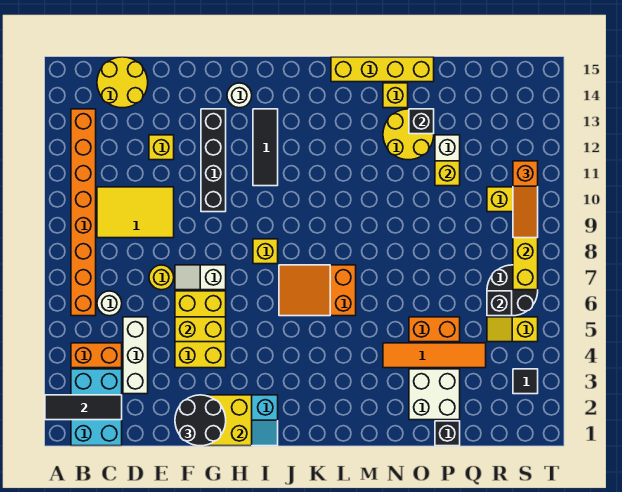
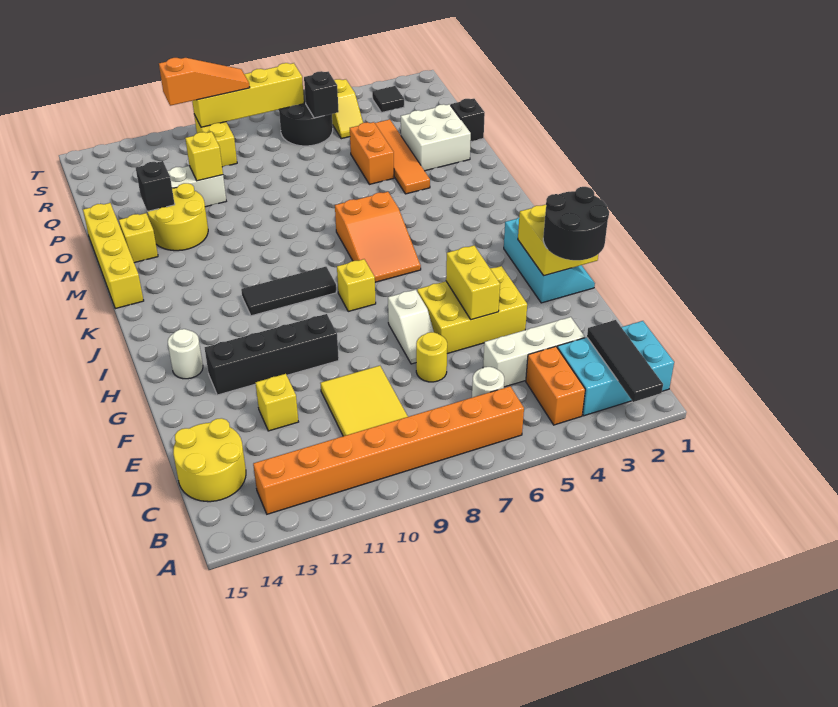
black tile I11:I13 level 1 -> black tile J9:J11 level 1

